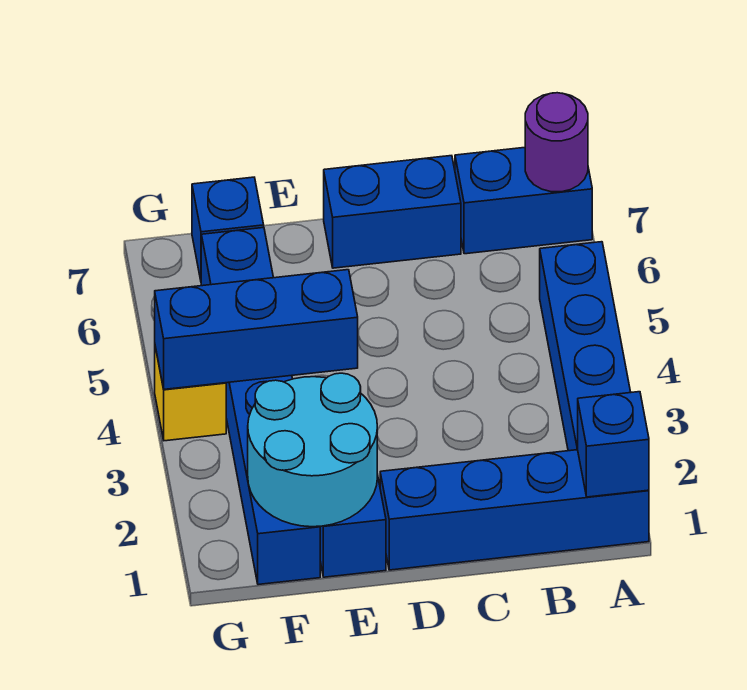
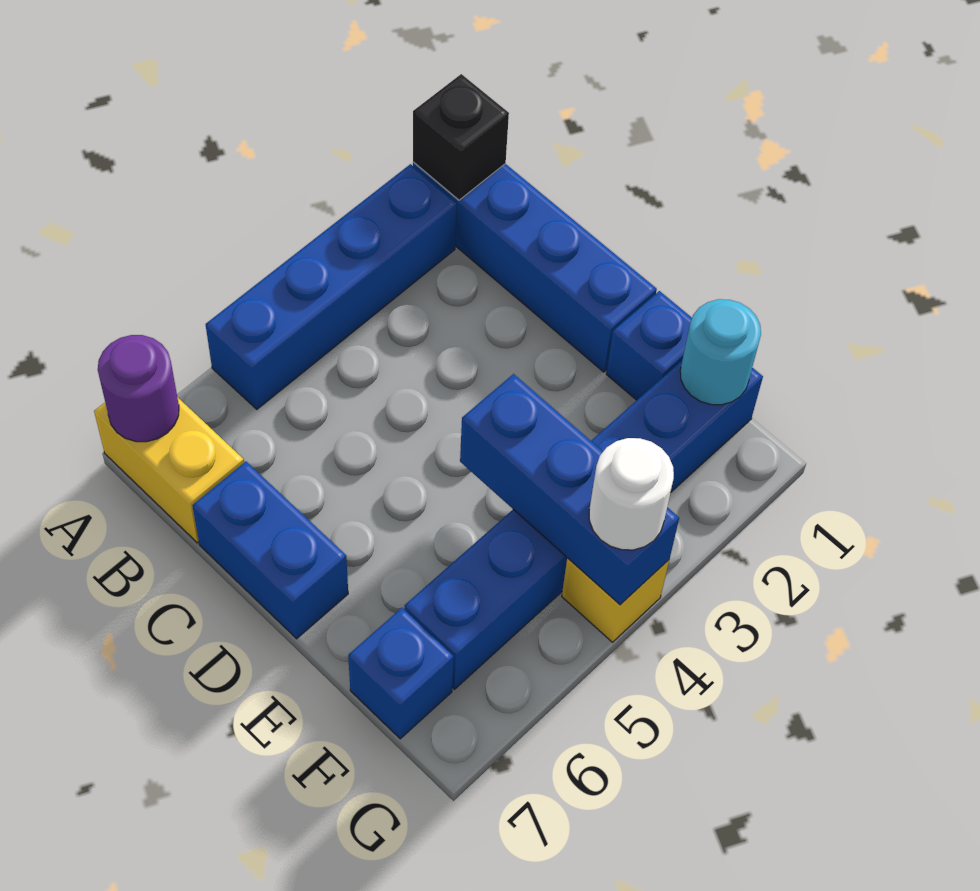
blue brick A1 level 2 -> black brick A1 level 2
blue brick A7:B7 level 1 -> yellow brick A7:B7 level 1
cyan round brick E1:F2 level 2 -> cyan round brick F1 level 2
none -> white round brick G4 level 3

